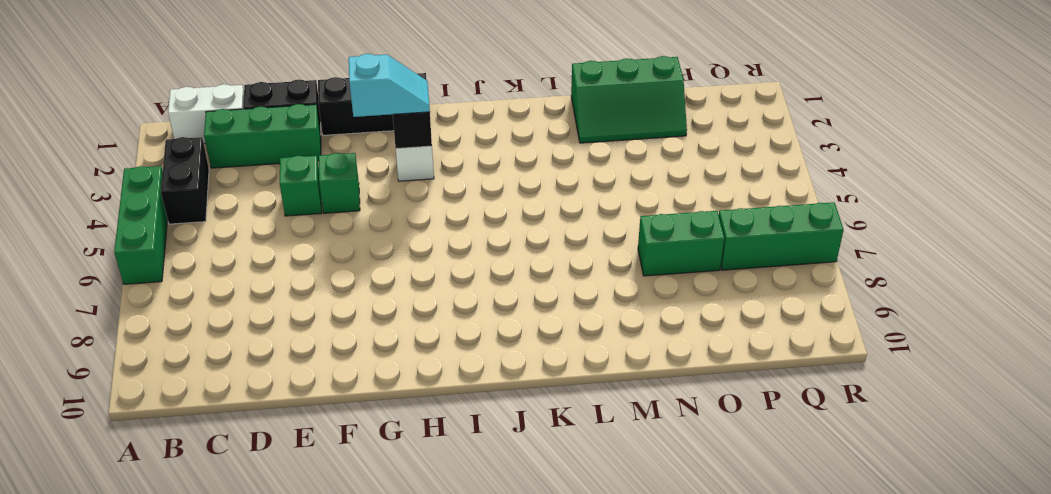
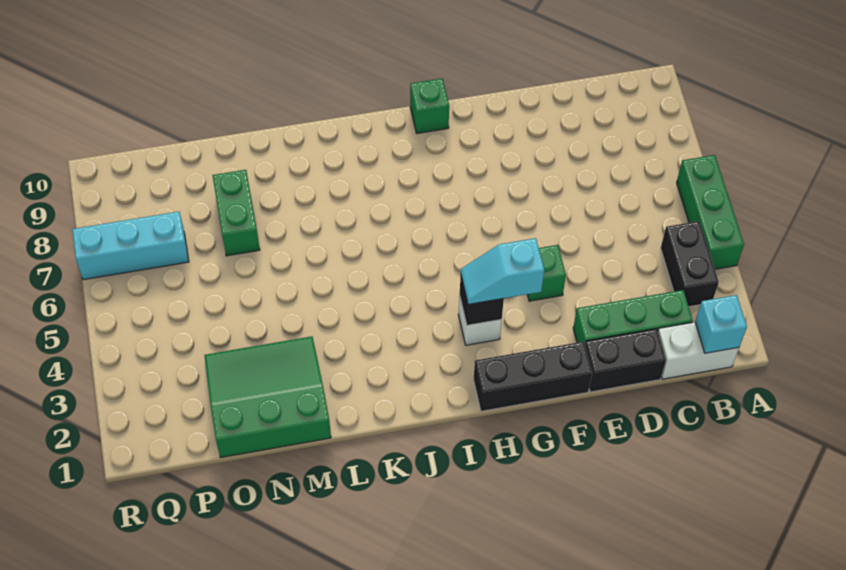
none -> cyan brick B1 level 2
green brick E4 level 1 -> green brick H10 level 1
green slope M1:O2 level 1 top 1 -> green slope M1:O3 level 1 top 1
green brick N7:O7 level 1 -> green brick N7:N8 level 1
green brick P7:R7 level 1 -> cyan brick P7:R7 level 1

